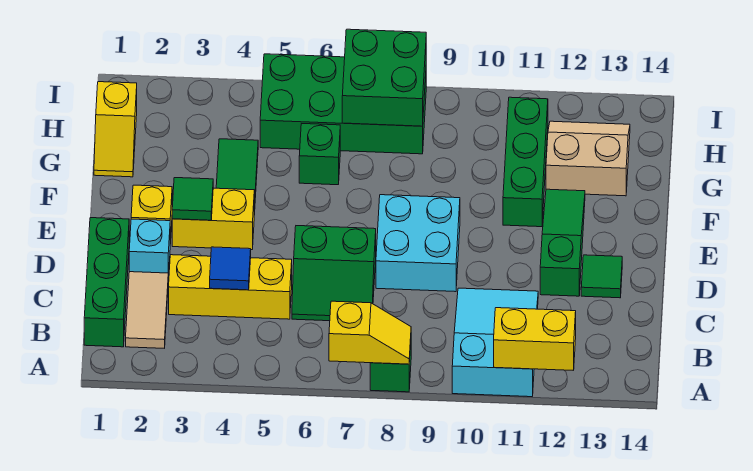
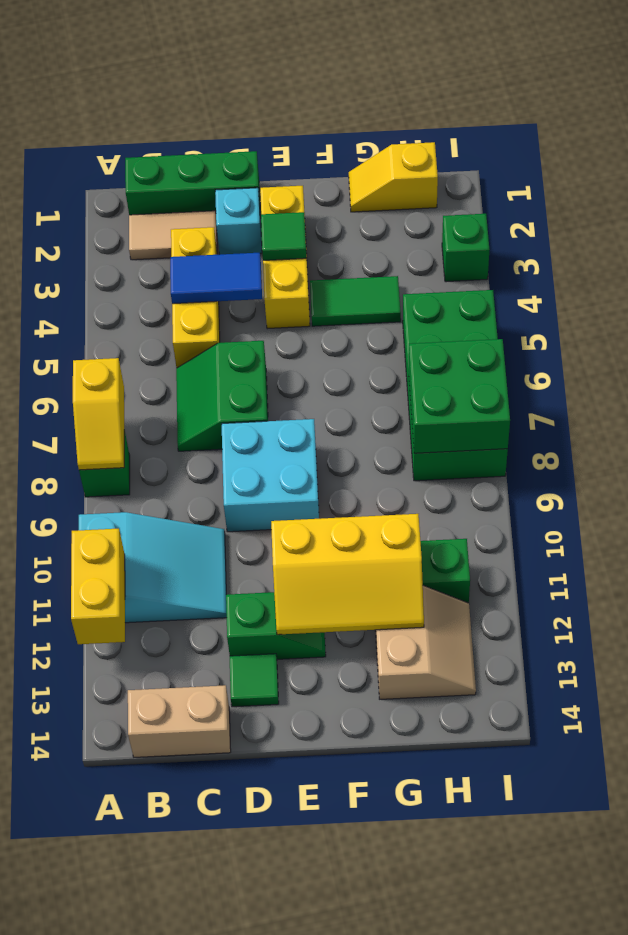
none -> tan brick B14:C14 level 1
blue tile C4 level 2 -> blue tile C4:D4 level 2
green slope D12:F12 level 1 top D -> green slope D12:E12 level 1 top D
none -> yellow slope E11:G12 level 2 top 11
green brick G6 level 1 -> green brick I3 level 1

